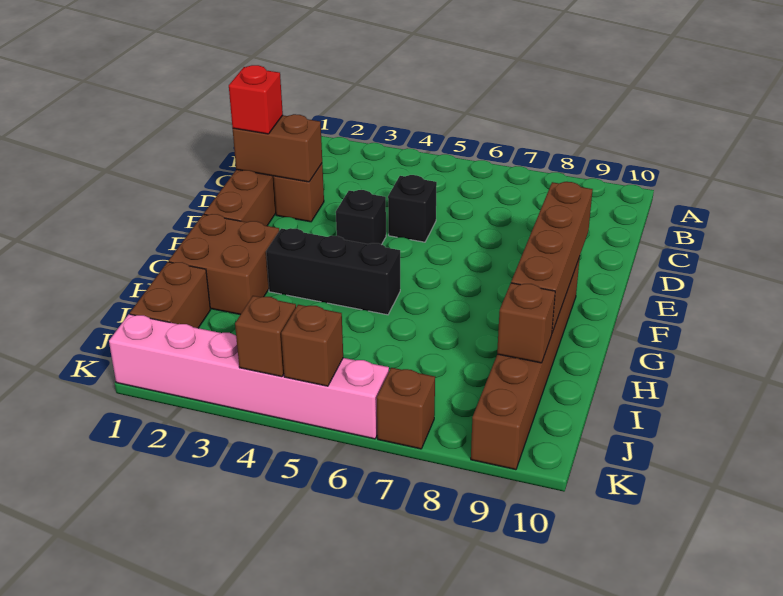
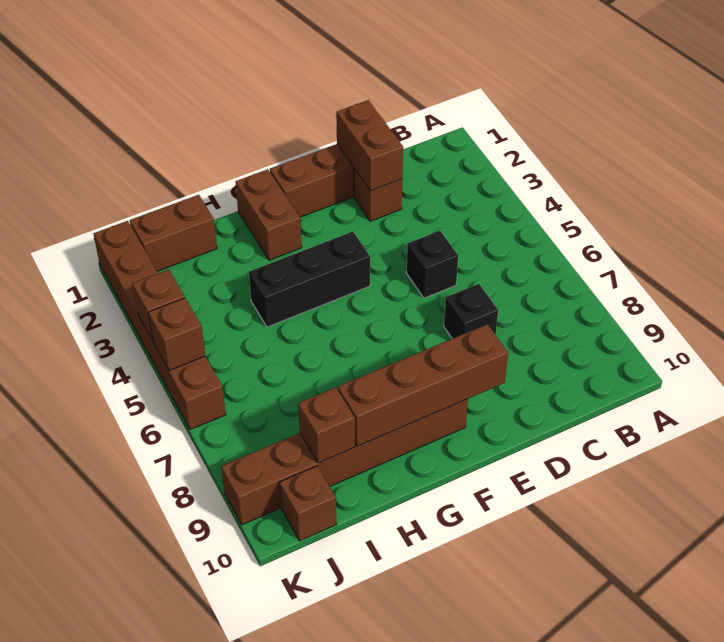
red brick D1 level 3 -> none
black brick E4 level 1 -> black brick D7 level 1
brown brick G1:H2 level 1 -> brown brick G1:G2 level 1
black brick G3:G5 level 1 -> black brick F4:H4 level 1
pink brick K1:K6 level 1 -> brown brick K1:K6 level 1
brown brick K7 level 1 -> brown brick J10 level 1

